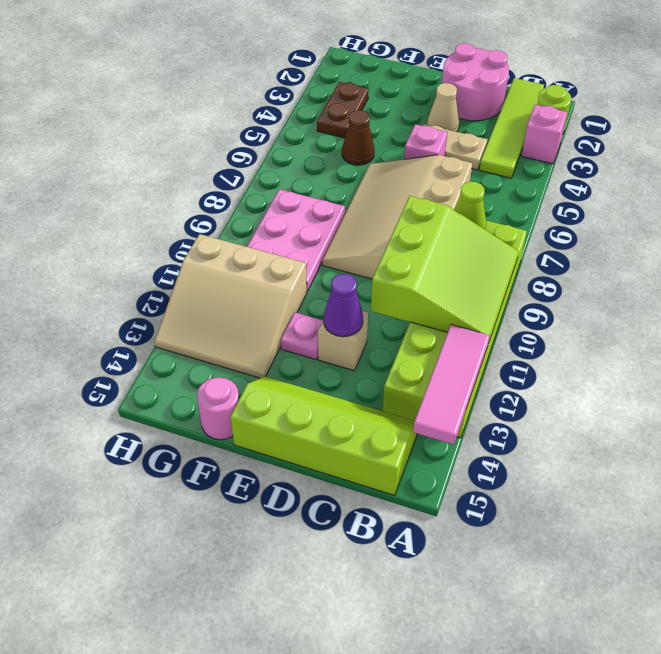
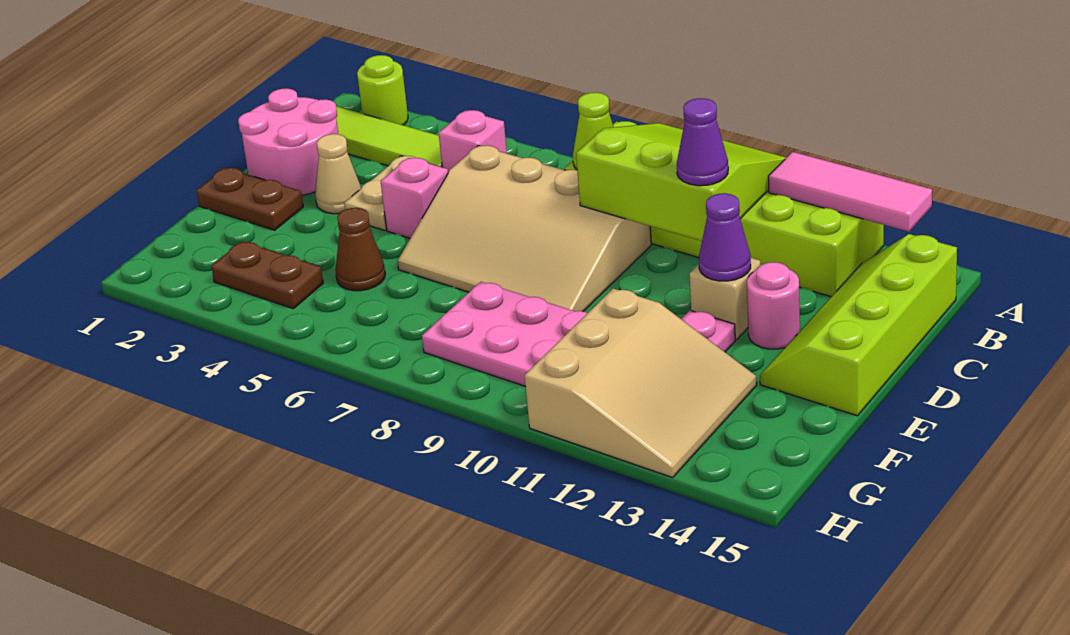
pink brick A3 level 1 -> pink brick B5 level 1
none -> purple cone C11 level 3
none -> brown plate E1:E2 level 1
pink round brick F15 level 1 -> pink round brick D13 level 1

